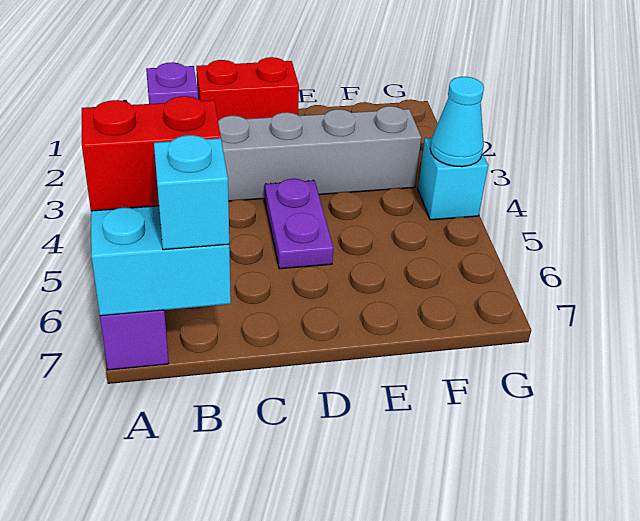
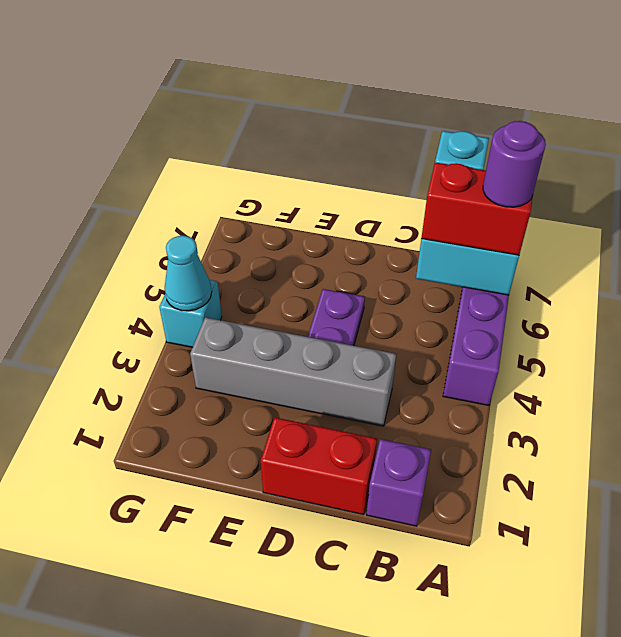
none -> purple round brick A6 level 4

